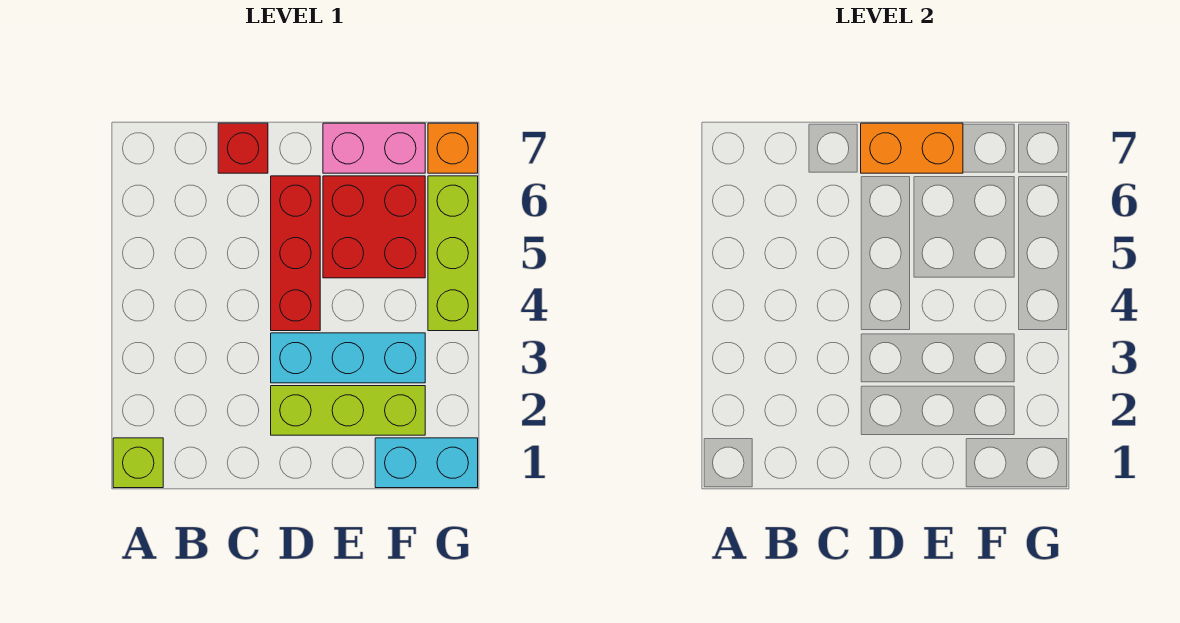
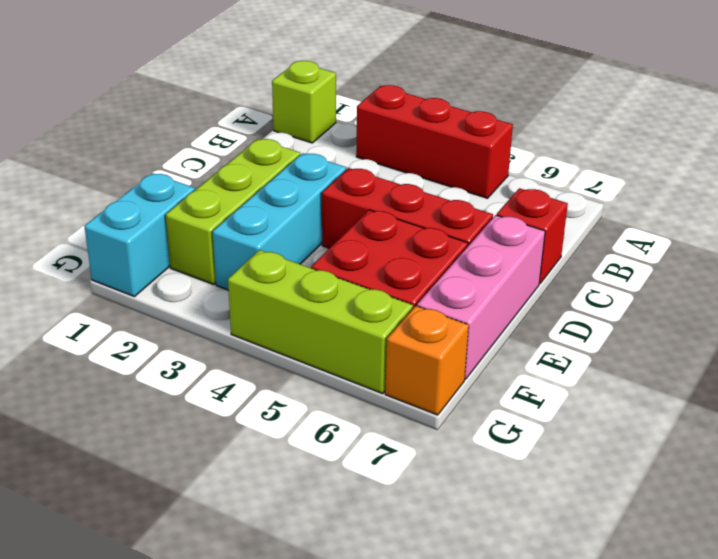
none -> red brick A3:A5 level 1
orange brick D7:E7 level 2 -> none
pink brick E7:F7 level 1 -> pink brick D7:F7 level 1

